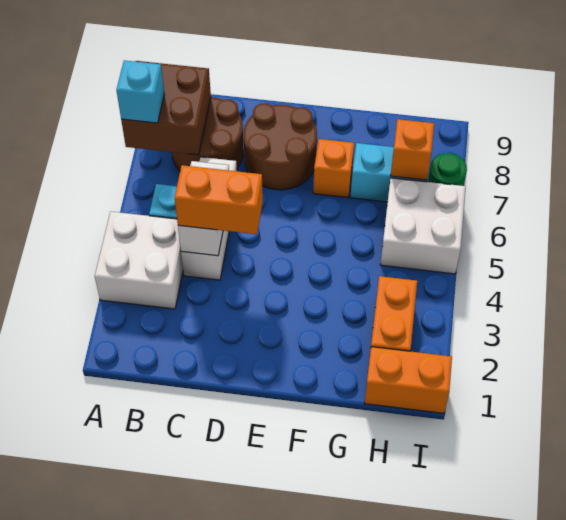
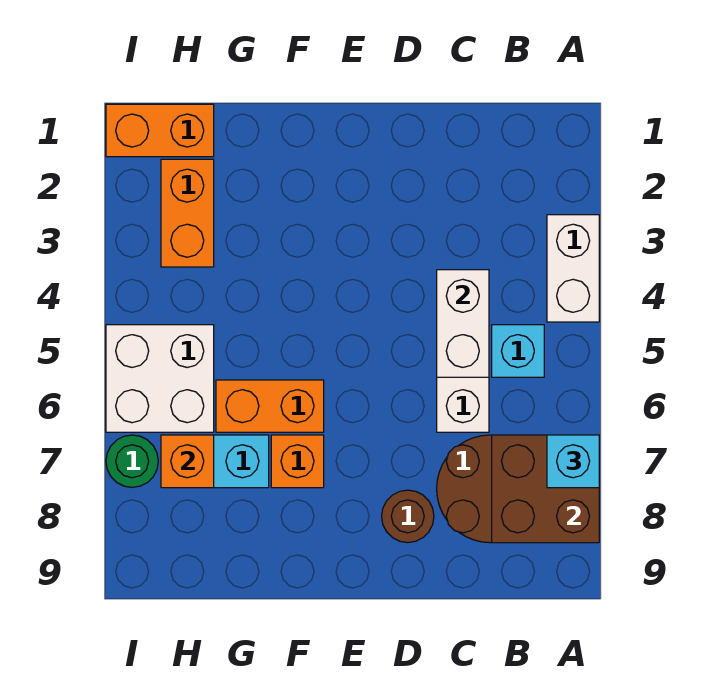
white brick A3:B4 level 1 -> white brick A3:A4 level 1
orange brick C4:D4 level 3 -> orange brick F6:G6 level 1
brown round brick D7:E8 level 1 -> brown round brick D8 level 1

